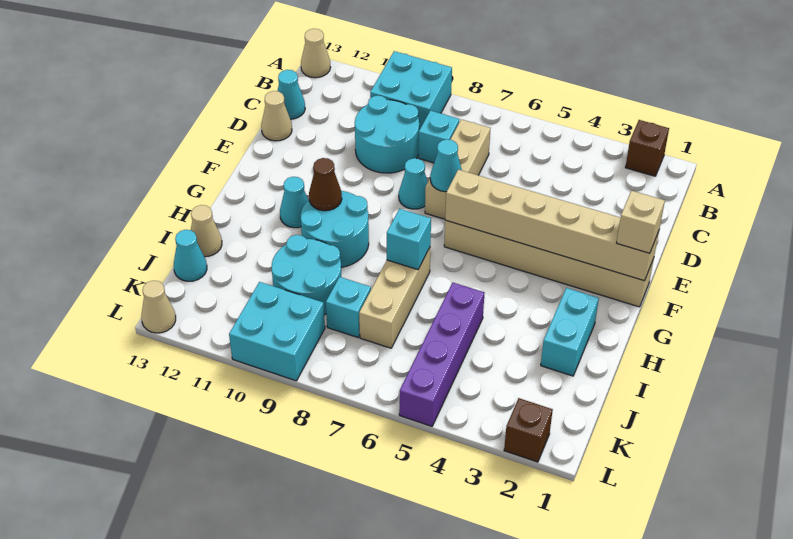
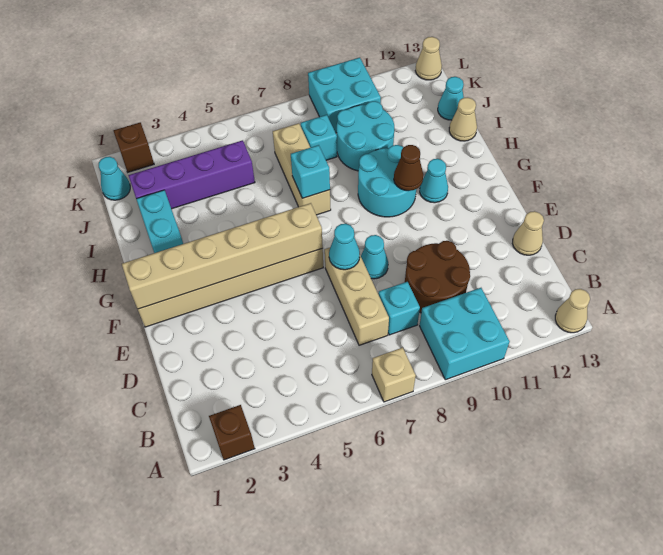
cyan round brick C9:D10 level 1 -> brown round brick C9:D10 level 1
cyan cone C13 level 1 -> cyan cone K1 level 1
tan brick F1 level 3 -> tan brick A7 level 1
purple brick I5:L5 level 1 -> purple brick J2:J5 level 1

